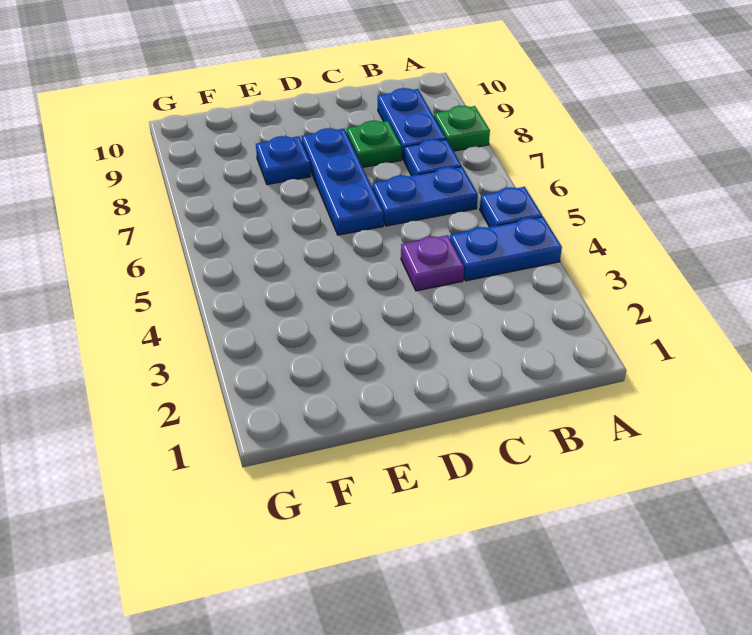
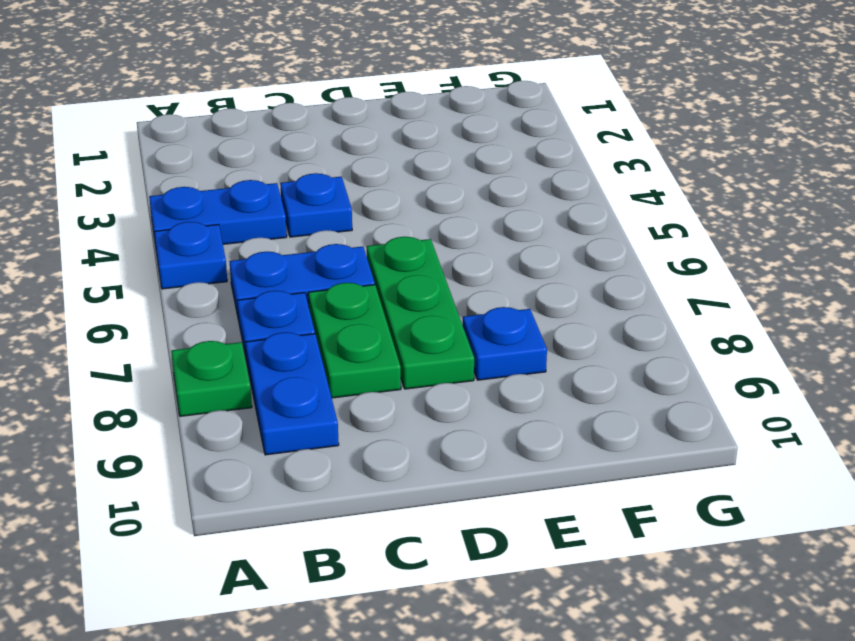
purple plate C4 level 1 -> blue plate C4 level 1
green plate C8 level 1 -> green plate C7:C8 level 1
blue plate D6:D8 level 1 -> green plate D6:D8 level 1

